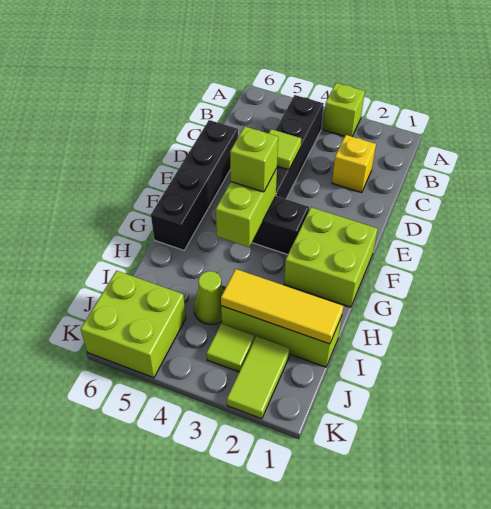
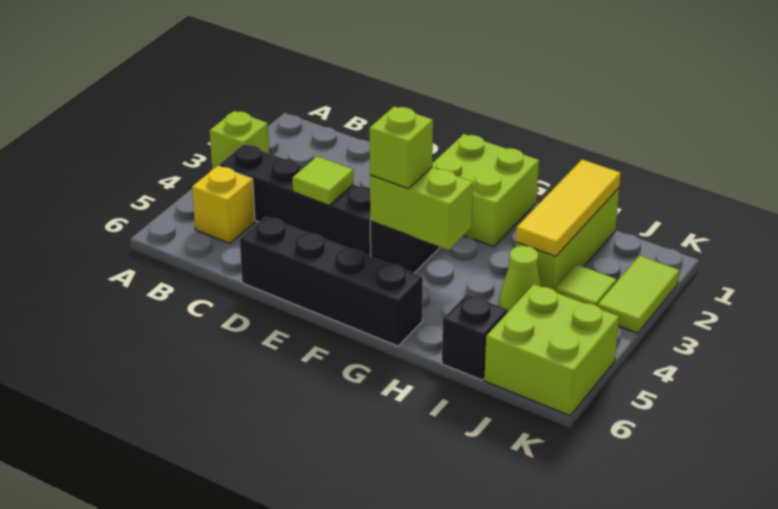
yellow brick C2 level 1 -> yellow brick B5 level 1
none -> black brick I6 level 1
lime tile J2:K2 level 1 -> lime tile K2:K3 level 1

